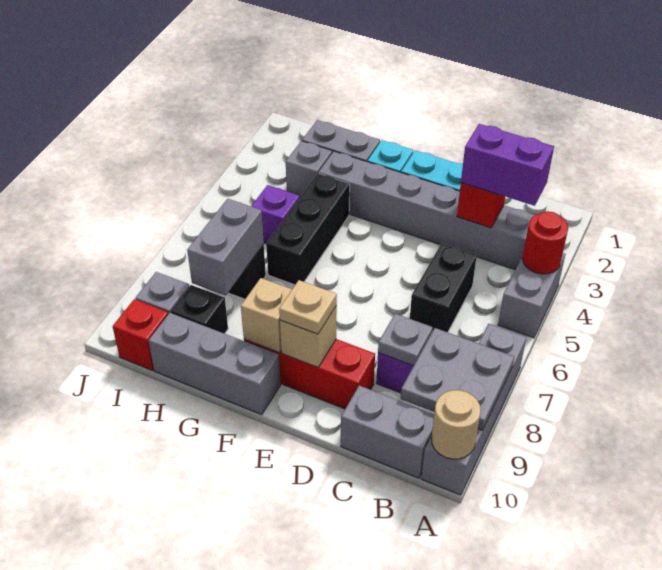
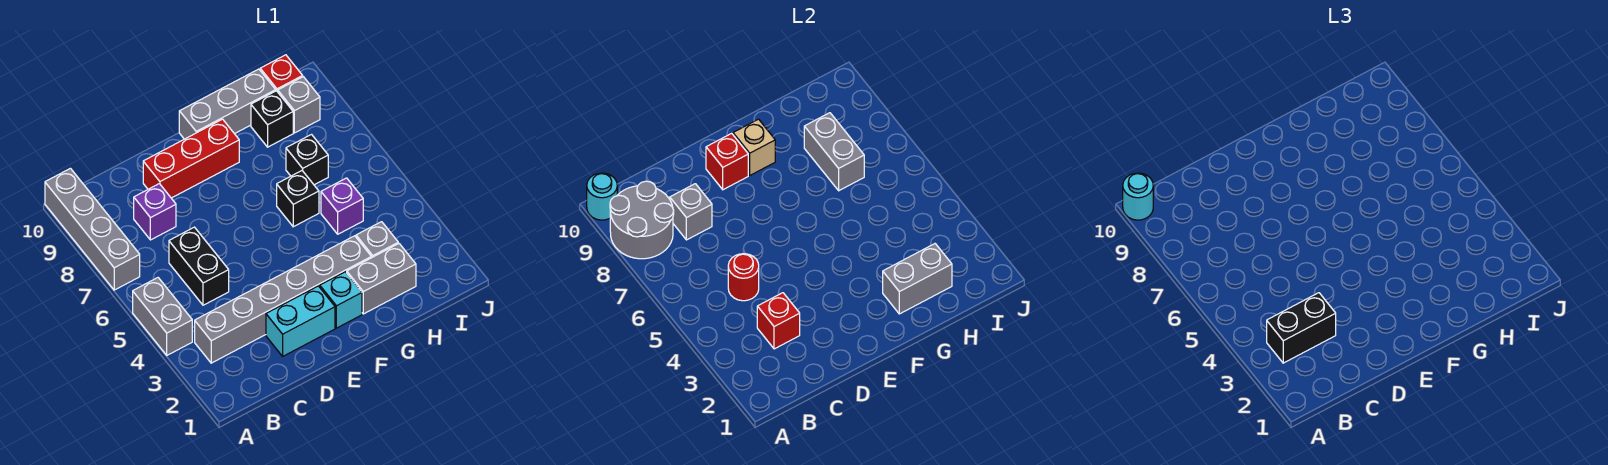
red round brick A4 level 2 -> red round brick C5 level 2
grey plate A8:B9 level 2 -> grey round brick A8:B9 level 2
tan round brick A10 level 2 -> cyan round brick A10 level 2
none -> cyan round brick A10 level 3
purple brick B3:C3 level 3 -> black brick B3:C3 level 3
grey brick B10:C10 level 1 -> grey brick G2:H2 level 2
grey plate C8 level 2 -> grey brick C8 level 2
tan brick E9 level 2 -> red brick E9 level 2
tan plate E9 level 3 -> none
black brick G4:G6 level 1 -> black brick G6 level 1

